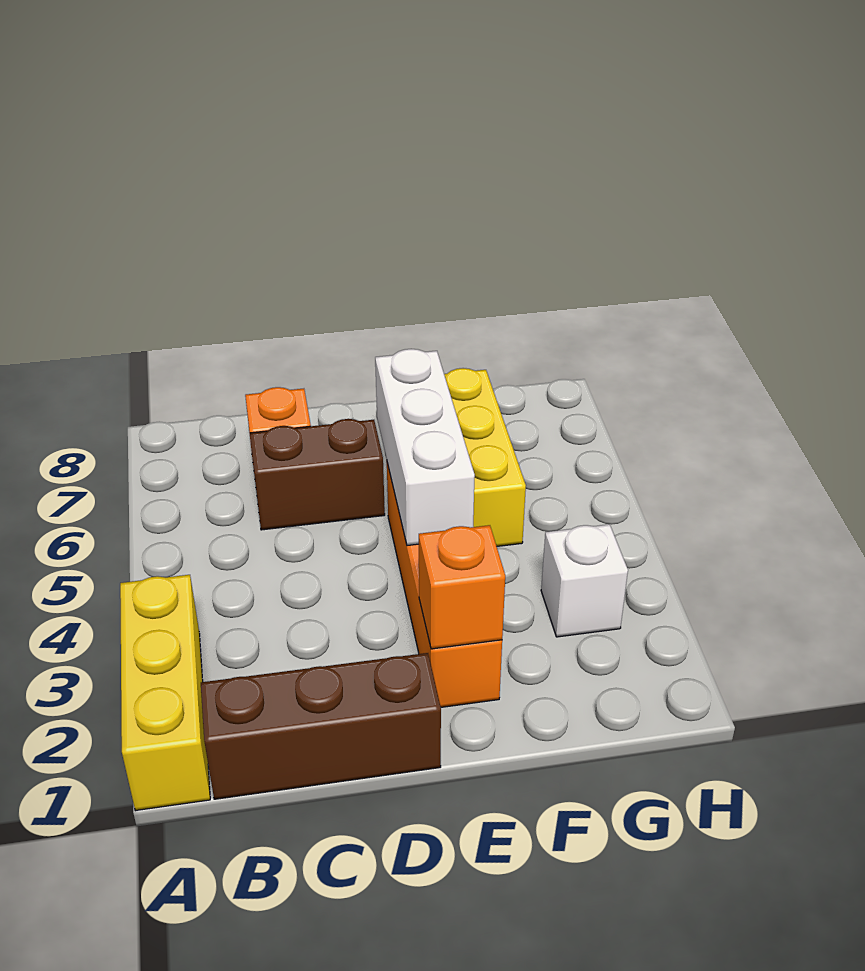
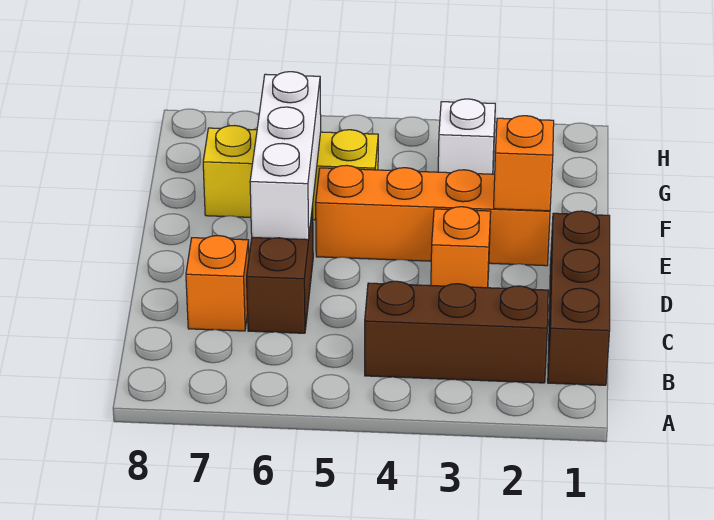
yellow brick A1:A3 level 1 -> none
none -> brown brick B2:B4 level 1
none -> orange brick D3 level 1
white brick E4:E6 level 2 -> white brick D6:F6 level 2

